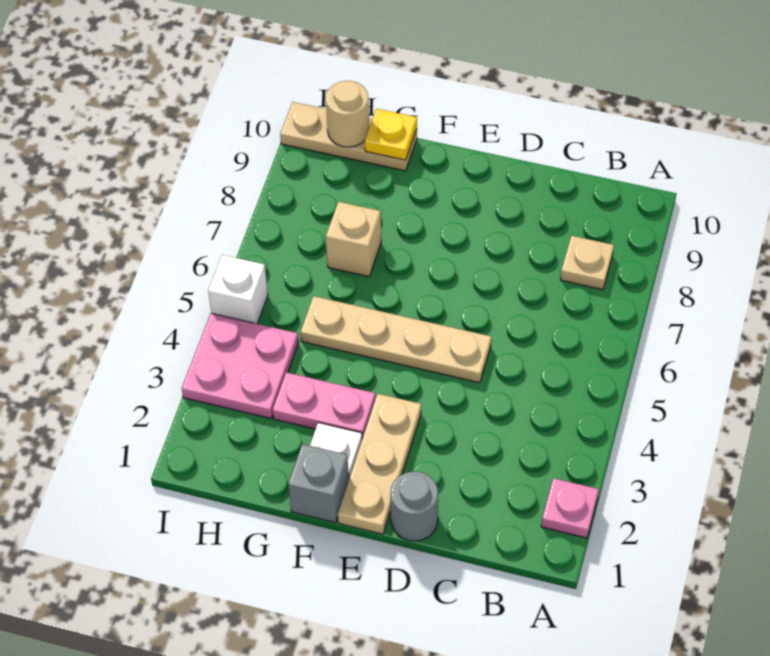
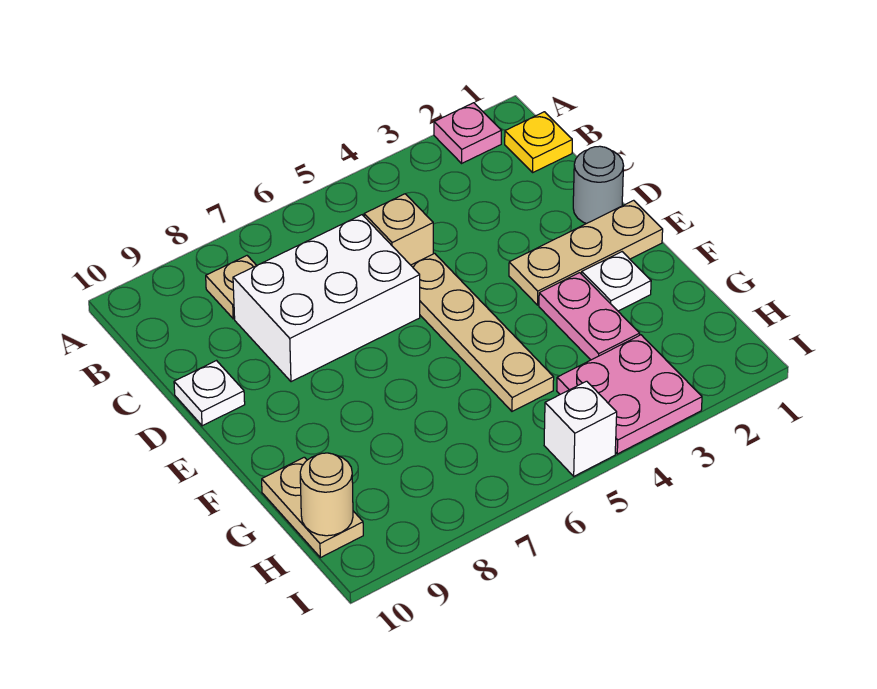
none -> white brick C6:D8 level 1
none -> white plate D10 level 1
grey brick F1 level 1 -> none
tan brick G7 level 1 -> tan brick C5 level 1
tan plate G10:I10 level 1 -> tan plate G10:H10 level 1
yellow plate G10 level 2 -> yellow plate B1 level 1

